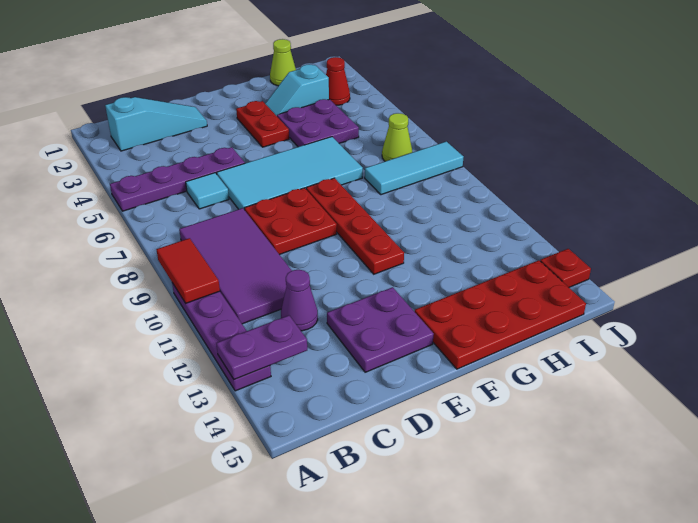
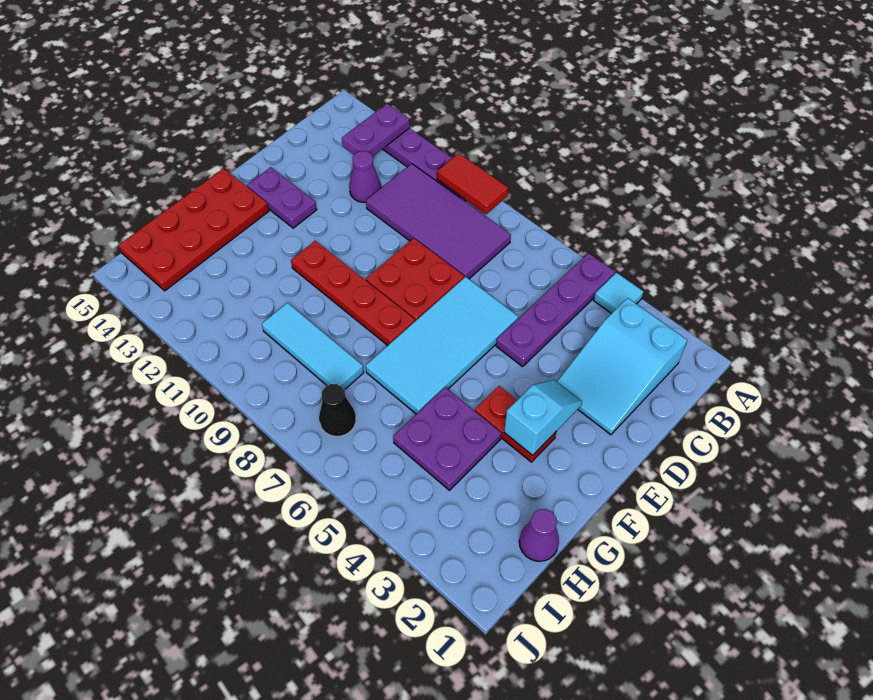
cyan slope B2:D2 level 1 top B -> cyan slope B2:D3 level 1 top B
cyan tile C6 level 1 -> cyan tile A4 level 1
purple plate D13:E14 level 1 -> purple plate E13:E14 level 1
cyan slope G3:H3 level 1 top H -> cyan slope E3:F3 level 2 top F
lime cone H1 level 1 -> purple cone H1 level 1
cyan tile H8:J8 level 1 -> cyan tile H8:H10 level 1
red cone I3 level 1 -> none
lime cone I7 level 1 -> black cone I7 level 1
red plate J14 level 1 -> none

